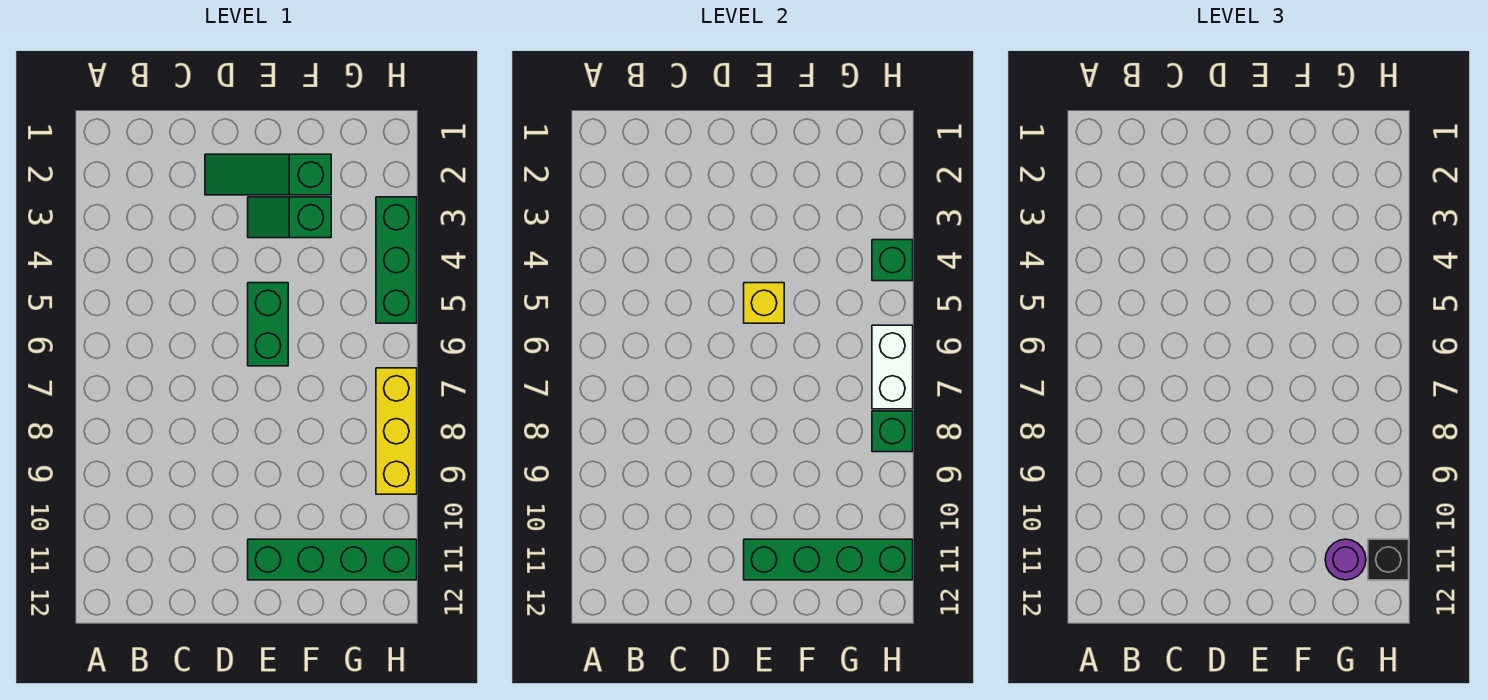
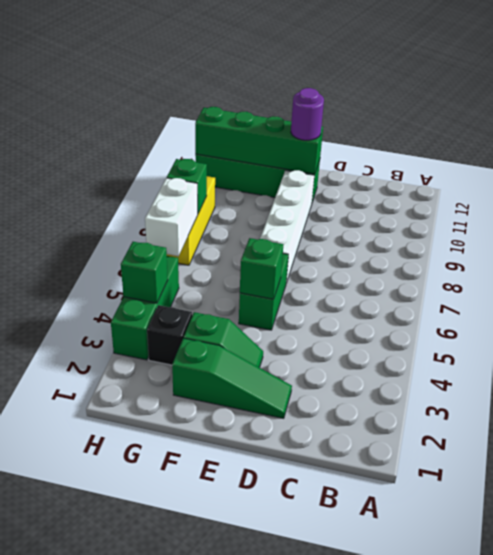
yellow brick E5 level 2 -> green brick E5 level 2
none -> white brick E7:E10 level 1
purple round brick G11 level 3 -> purple round brick E11 level 3
black brick H11 level 3 -> black brick G3 level 1

